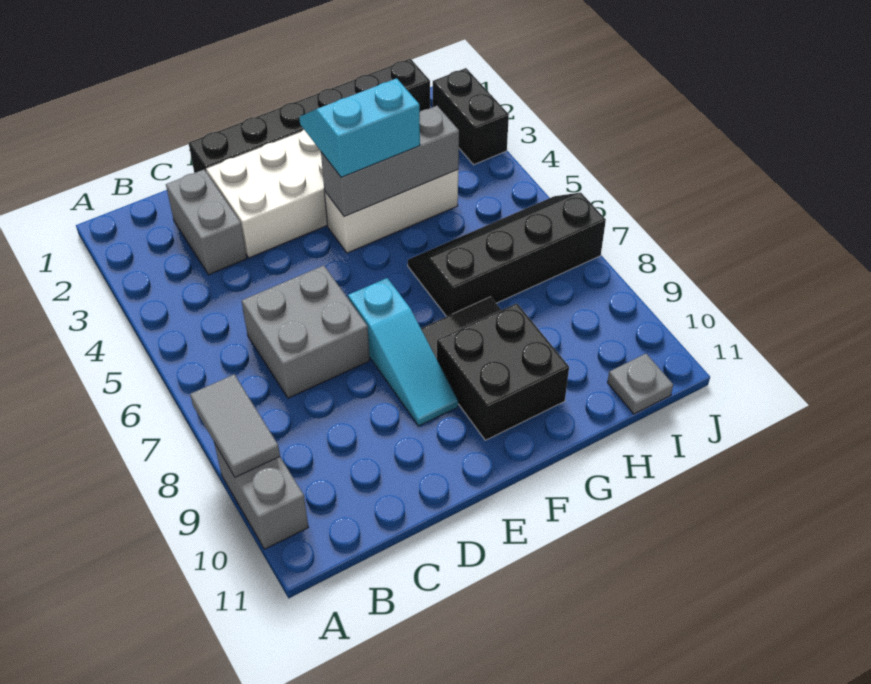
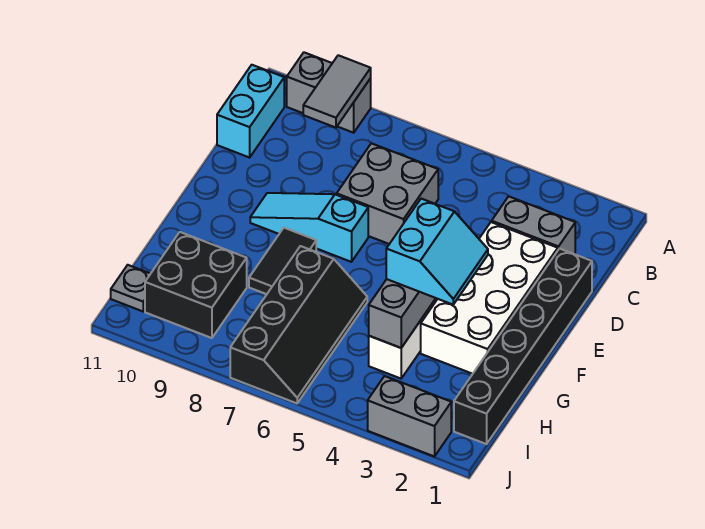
grey tile A8:A9 level 2 -> grey tile A9:B9 level 2
none -> cyan brick B11:C11 level 1
black brick F9:G10 level 1 -> black brick H9:I10 level 1
black brick J2:J3 level 1 -> grey brick J2:J3 level 1

